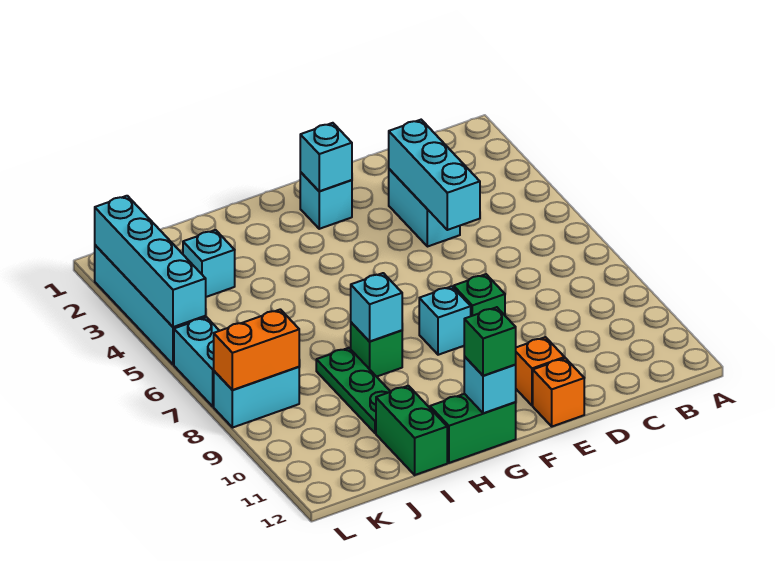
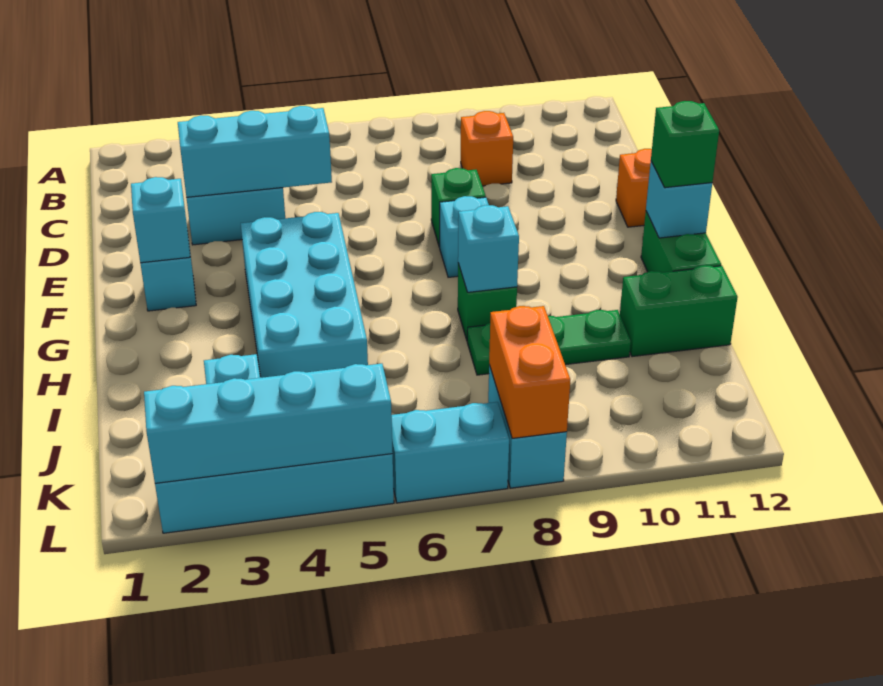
orange brick E11 level 1 -> orange brick C9 level 1
none -> cyan brick F4:I5 level 1

